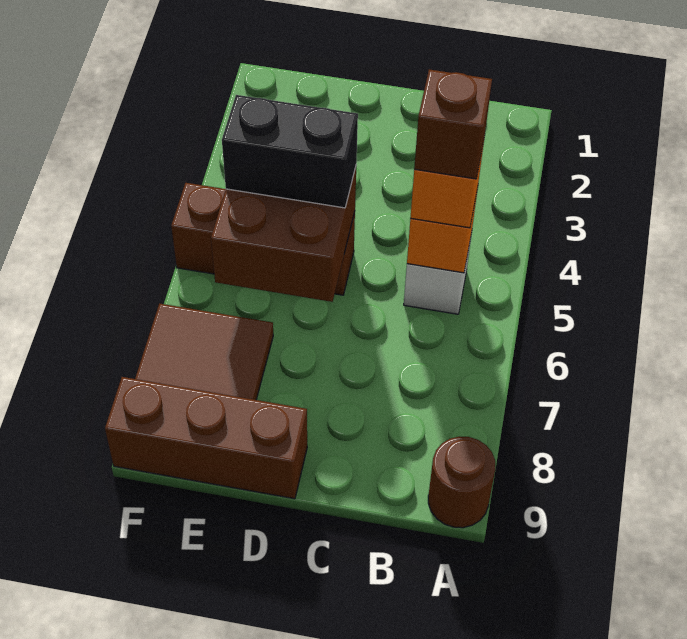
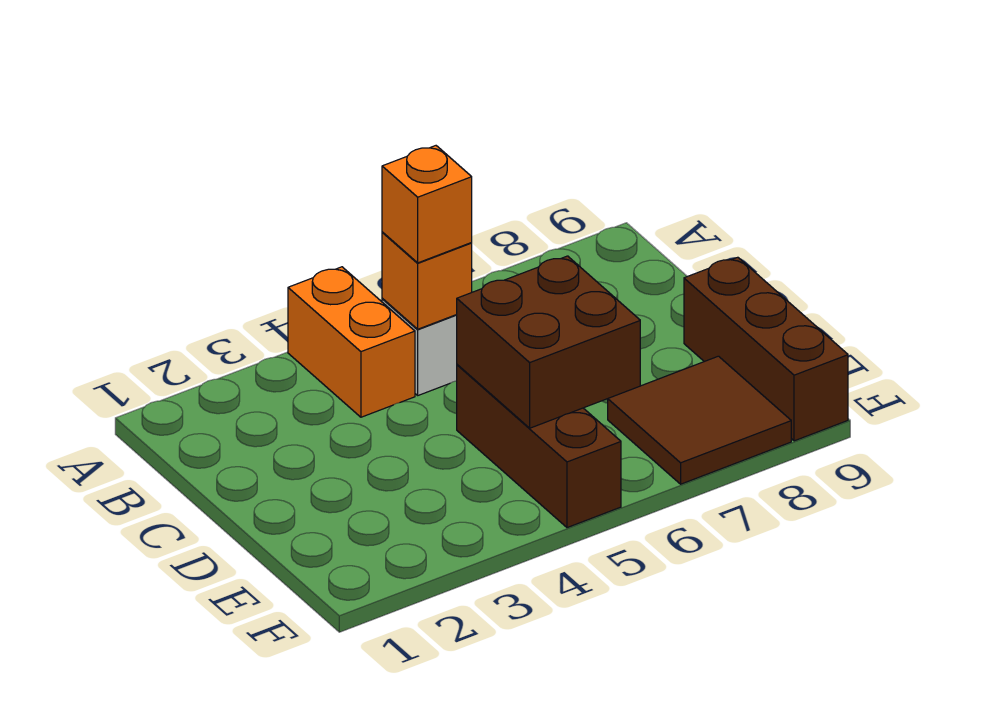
none -> orange brick A4:B4 level 1
brown round brick A9 level 1 -> none
brown brick B5 level 4 -> none
black brick D5:E5 level 3 -> none

